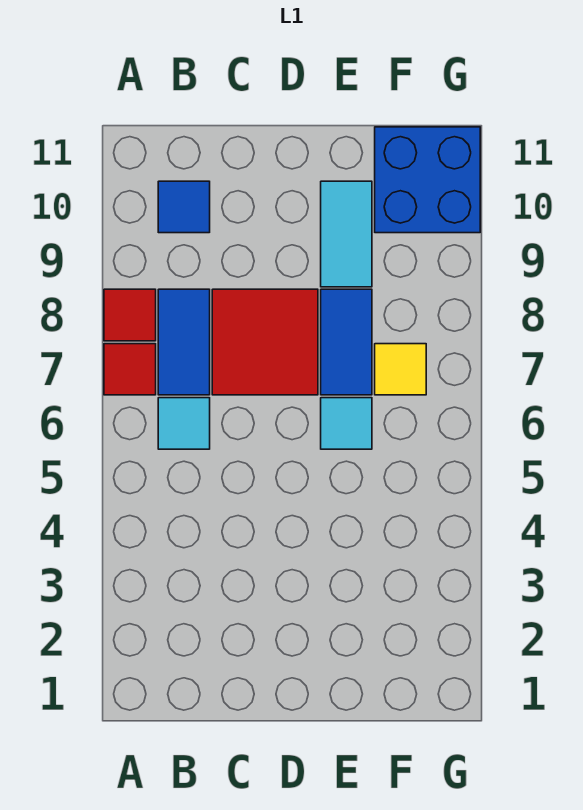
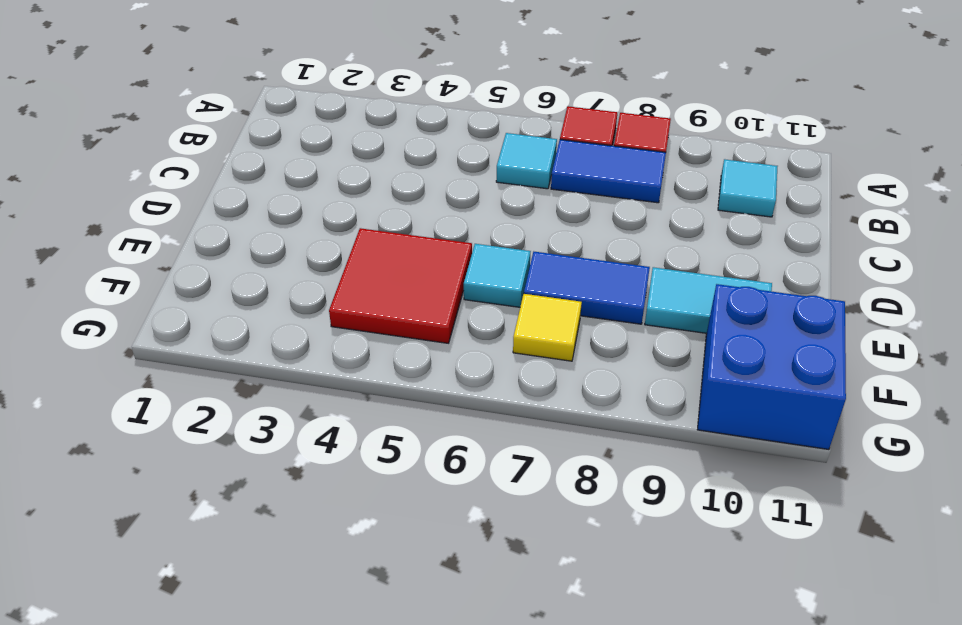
blue tile B10 level 1 -> cyan tile B10 level 1
red tile C7:D8 level 1 -> red tile E4:F5 level 1

